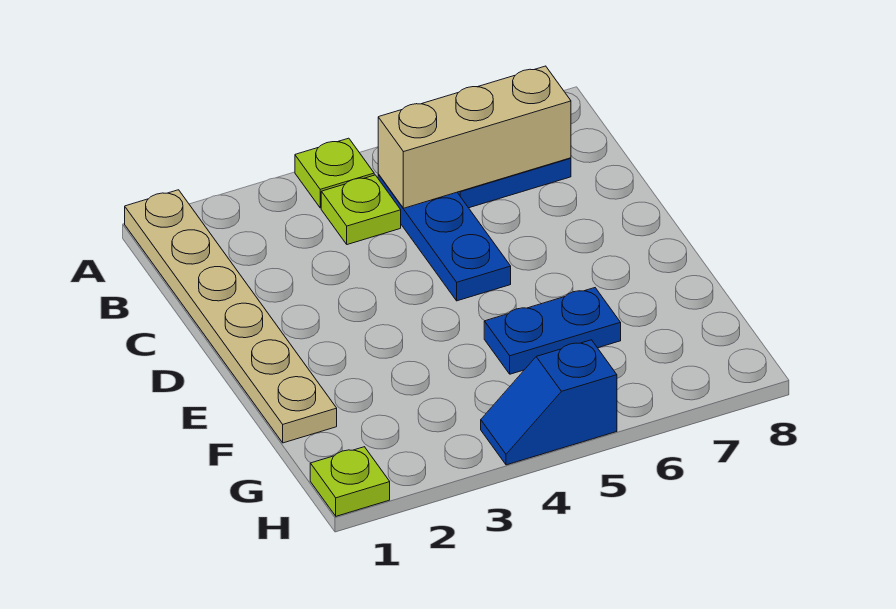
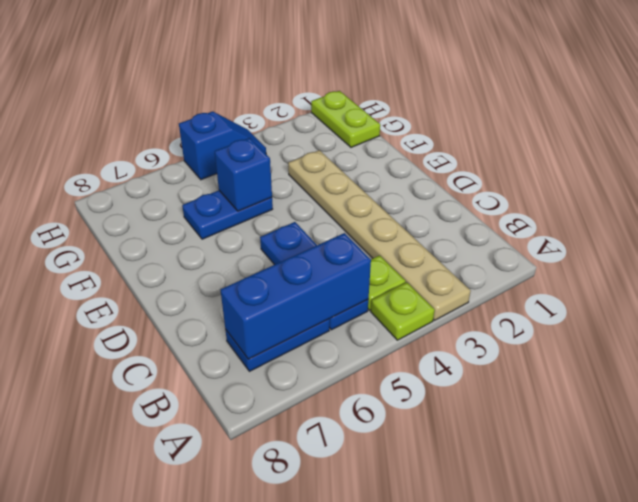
tan plate A1:F1 level 1 -> tan plate A3:F3 level 1
tan brick B5:B7 level 2 -> blue brick B5:B7 level 2
none -> blue brick F5 level 2
lime plate H1 level 1 -> lime plate G1:H1 level 1

